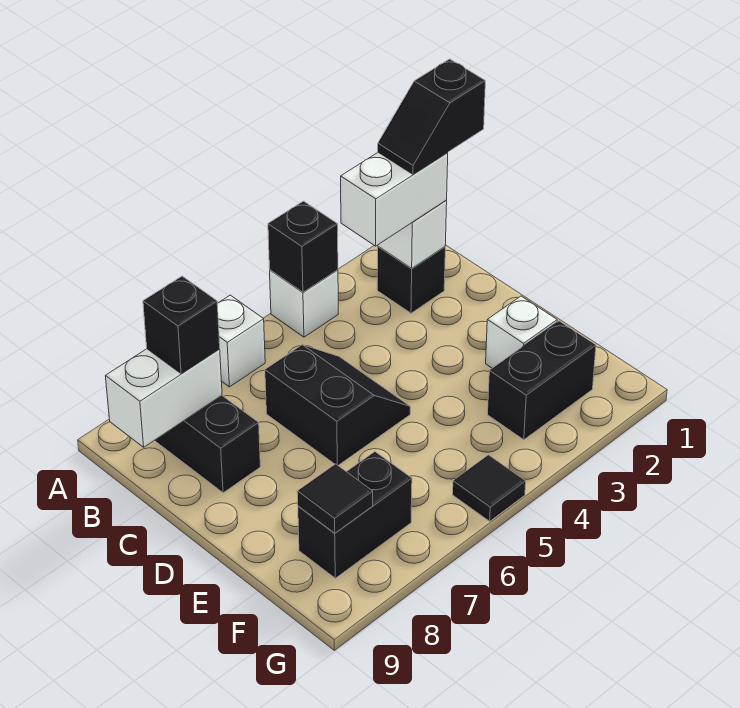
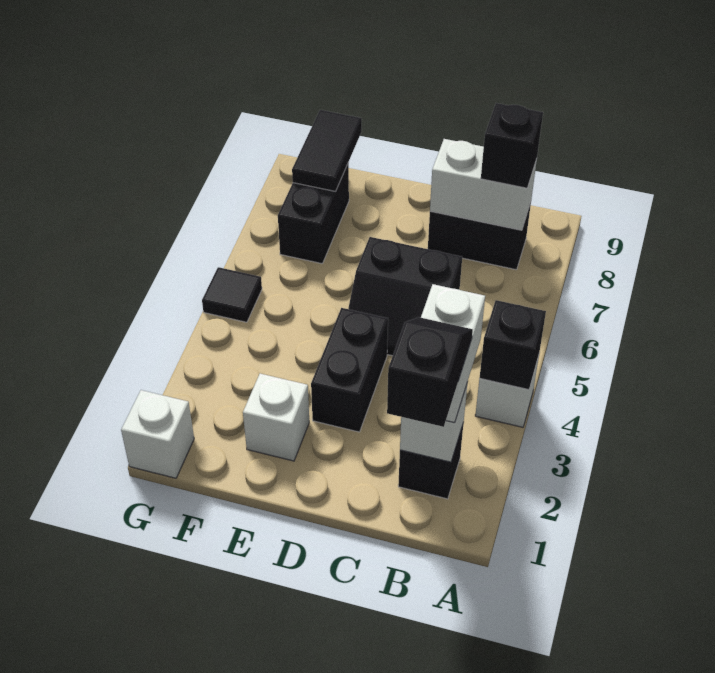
white brick A6 level 1 -> white brick G1 level 1
white brick B8:B9 level 2 -> white brick B8:C8 level 2
black brick F2:F3 level 1 -> black brick D3:D4 level 1
black tile F8 level 2 -> black tile F8:F9 level 2

